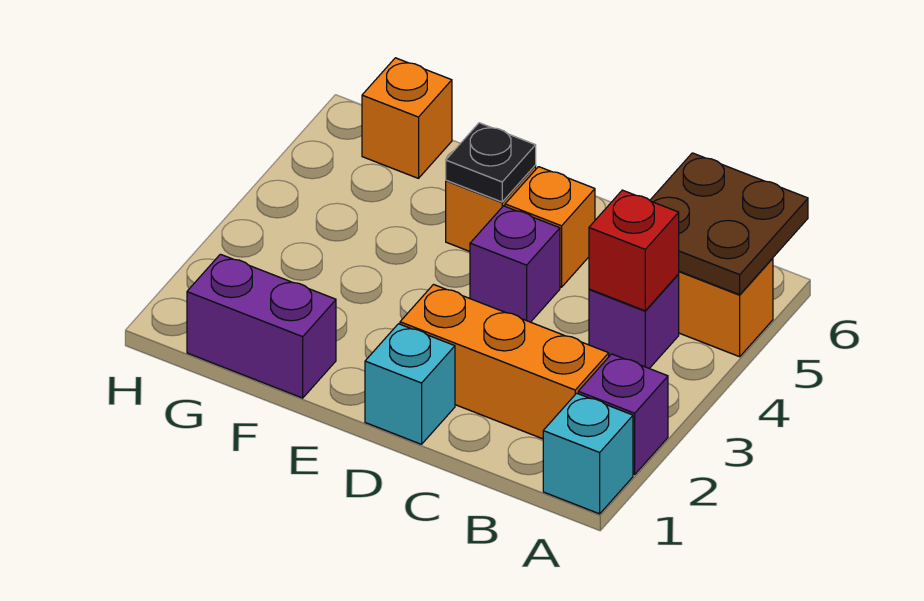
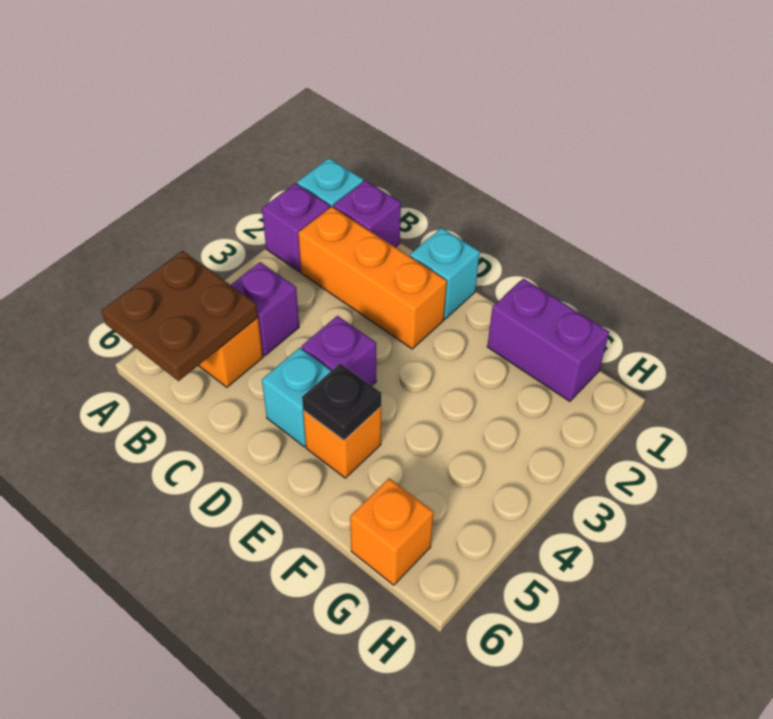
none -> purple brick B1 level 1
red brick B4 level 2 -> none
orange brick D5 level 1 -> cyan brick D5 level 1

